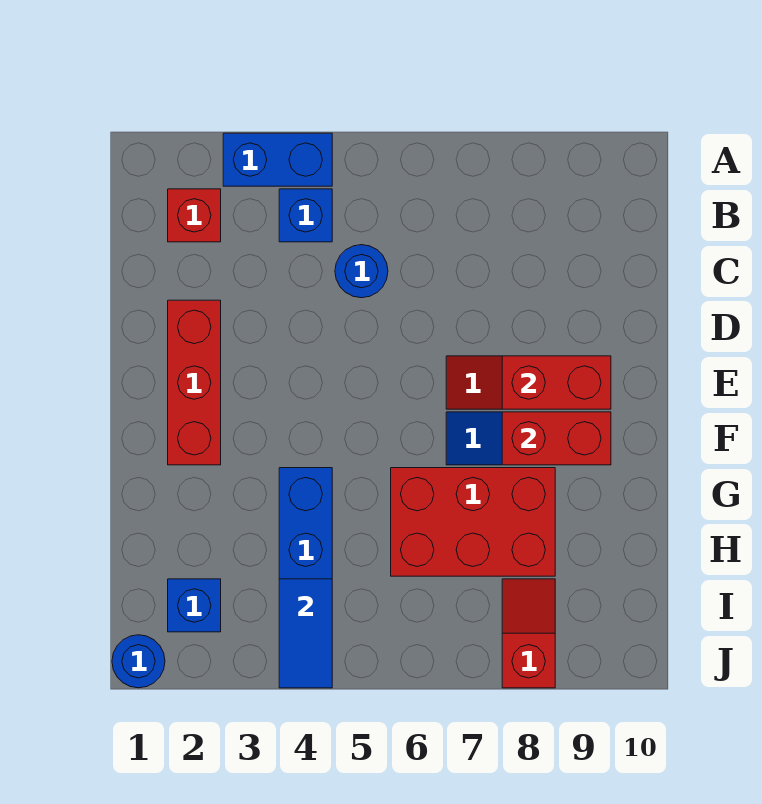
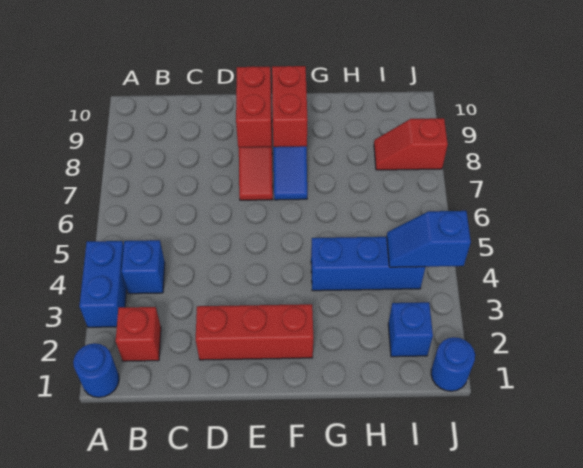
blue round brick C5 level 1 -> blue round brick A1 level 1
red brick G6:H8 level 1 -> none
blue tile I4:J4 level 2 -> blue slope I4:J4 level 2 top J

